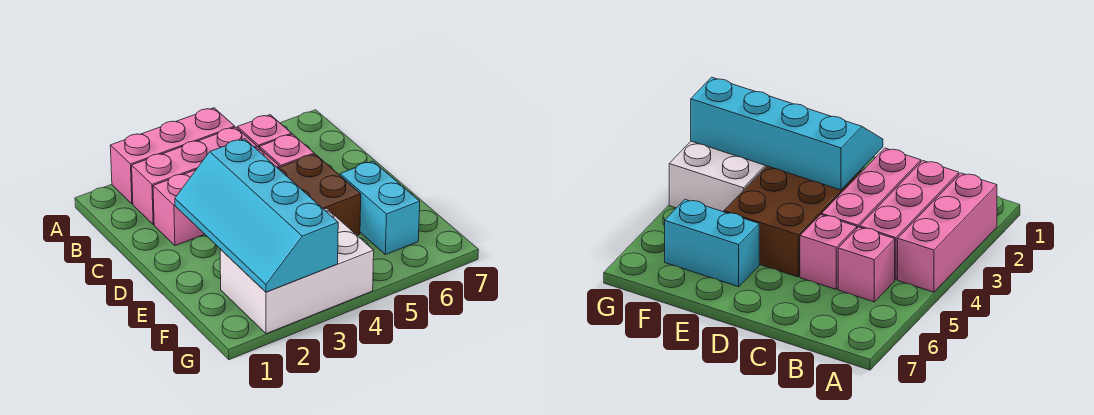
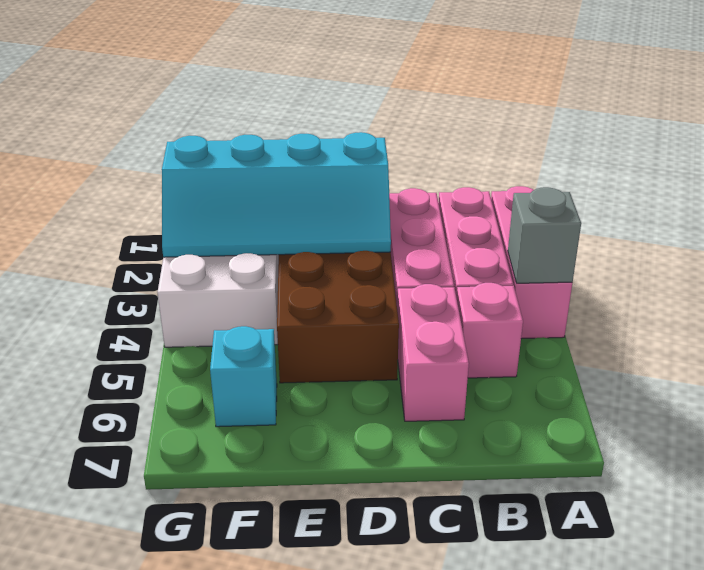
none -> grey brick A4 level 2
pink brick C5 level 1 -> pink brick C5:C6 level 1
cyan slope D2:G3 level 2 top 3 -> cyan slope D2:G3 level 2 top 2
cyan brick E6:F6 level 1 -> cyan brick F6 level 1

